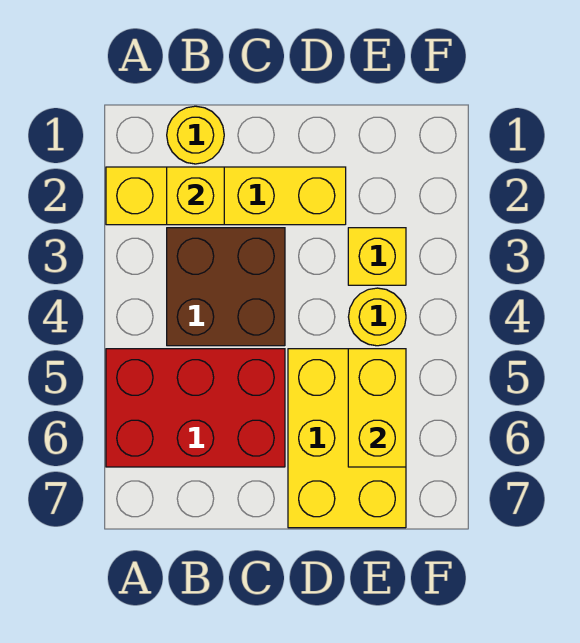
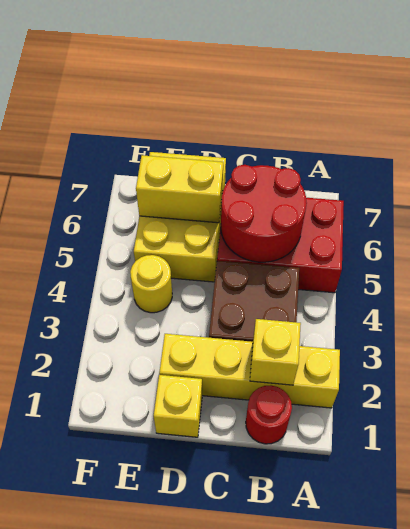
yellow round brick B1 level 1 -> red round brick B1 level 1
none -> red round brick B5:C6 level 2
yellow brick E3 level 1 -> yellow brick D1 level 1
yellow brick E5:E6 level 2 -> yellow brick D6:E6 level 2

